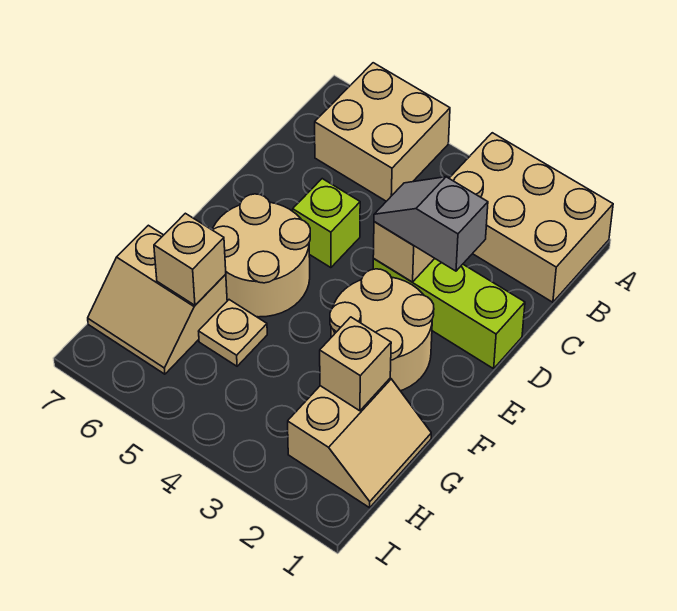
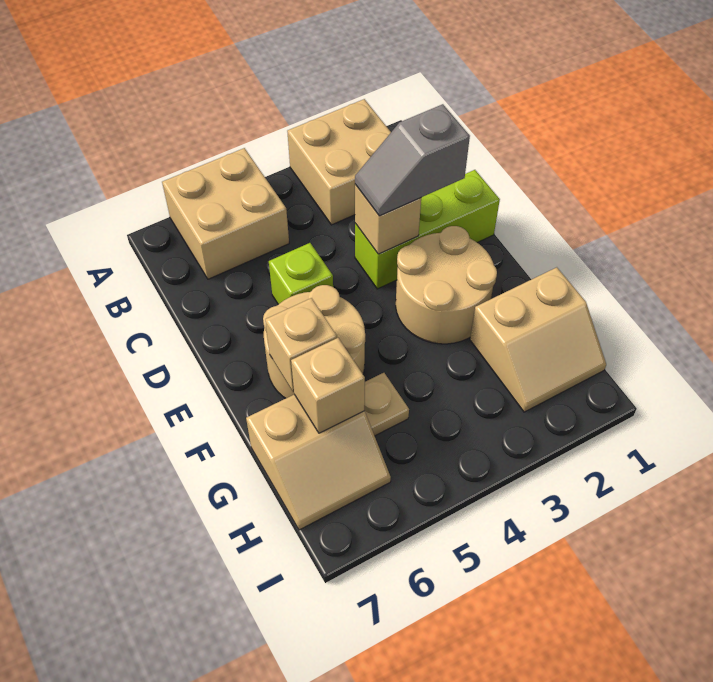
tan brick A1:B3 level 1 -> tan brick A2:B3 level 1
tan slope G1:H2 level 1 top 2 -> tan slope G1:H2 level 1 top G
tan brick G2 level 2 -> tan brick F6 level 2

